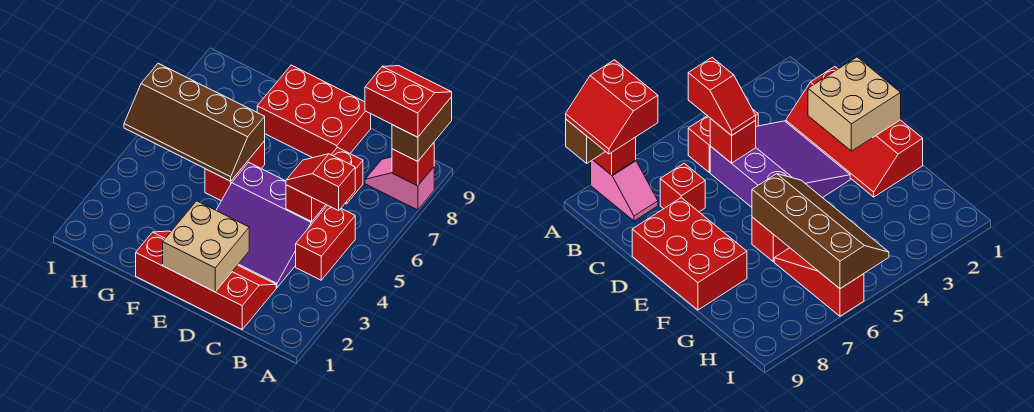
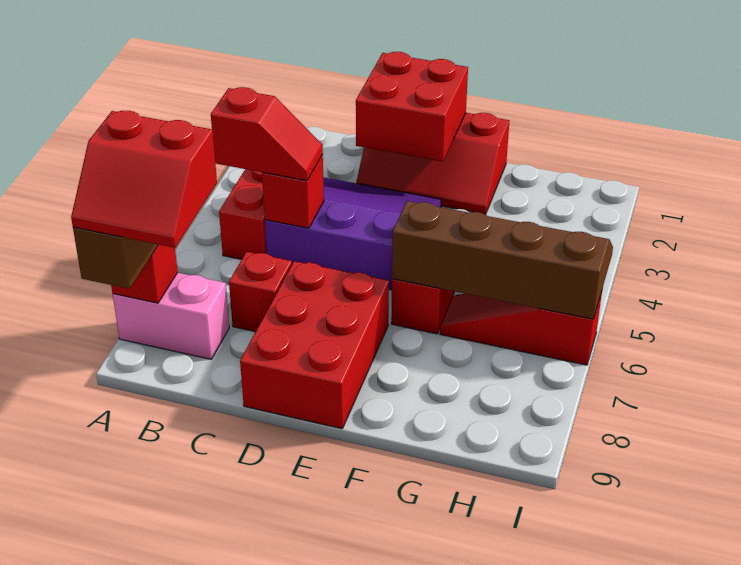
pink slope A8:B8 level 1 top A -> pink brick A8:B8 level 1
red slope C1:F2 level 1 top 1 -> red slope D1:F2 level 1 top 1
tan brick D1:E2 level 2 -> red brick D1:E2 level 2
red brick D8:F9 level 1 -> red brick D7:E9 level 1

